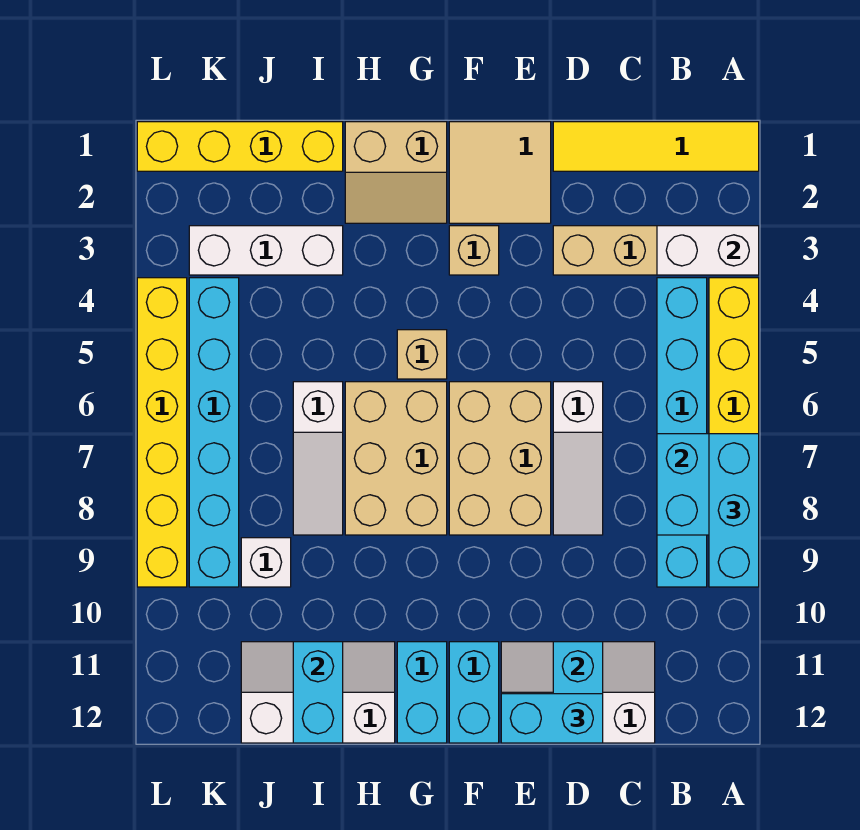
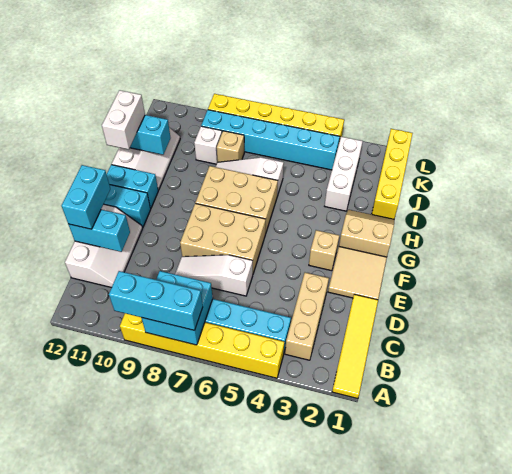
white brick A3:B3 level 2 -> white brick H12:I12 level 3
tan slope G1:H2 level 1 top 1 -> tan slope G1:H2 level 1 top G
tan brick G5 level 1 -> tan brick J8 level 1

